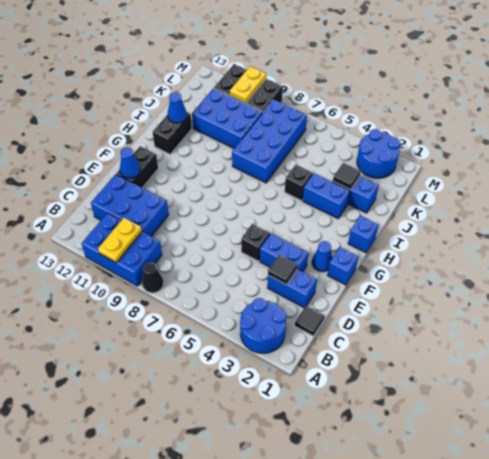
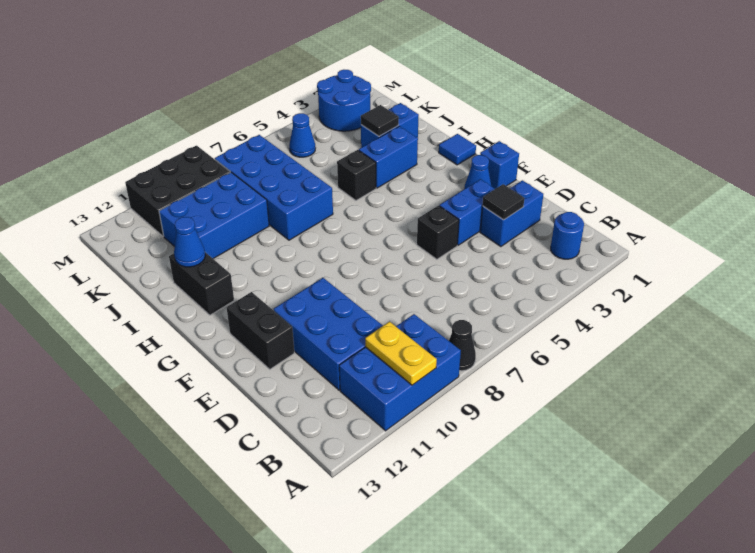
blue round brick A2:B3 level 1 -> blue round brick B2 level 1
black tile C1 level 1 -> none
blue brick C10:D12 level 1 -> blue brick C10:E11 level 1
blue cone E12 level 2 -> blue cone L5 level 1
blue brick H1 level 1 -> blue tile H1 level 1
yellow plate L10:M10 level 2 -> none

